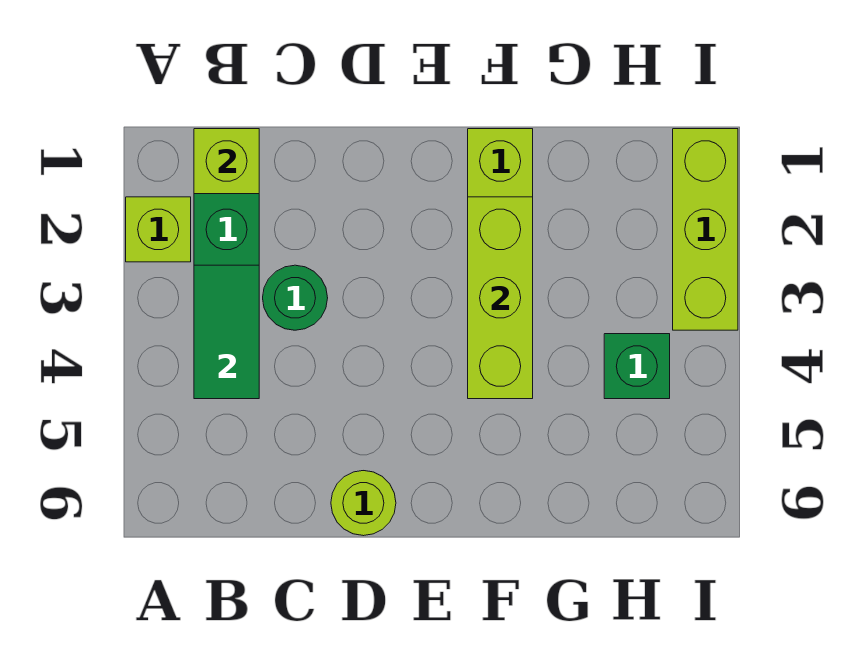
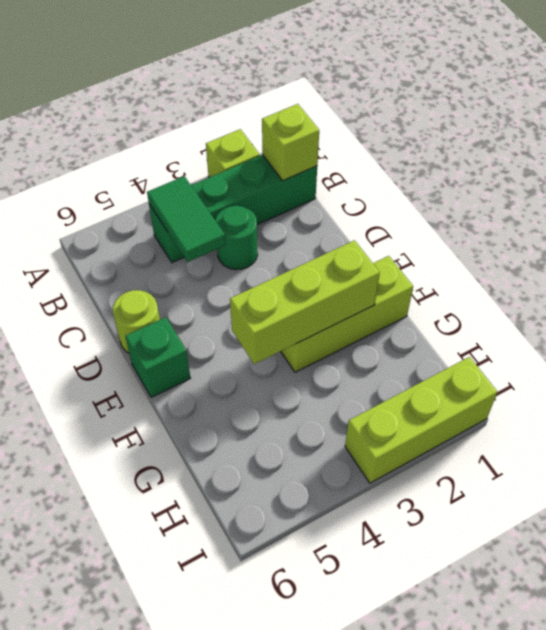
green tile B3:B4 level 2 -> green tile B4:C4 level 2
green brick H4 level 1 -> green brick E6 level 1

